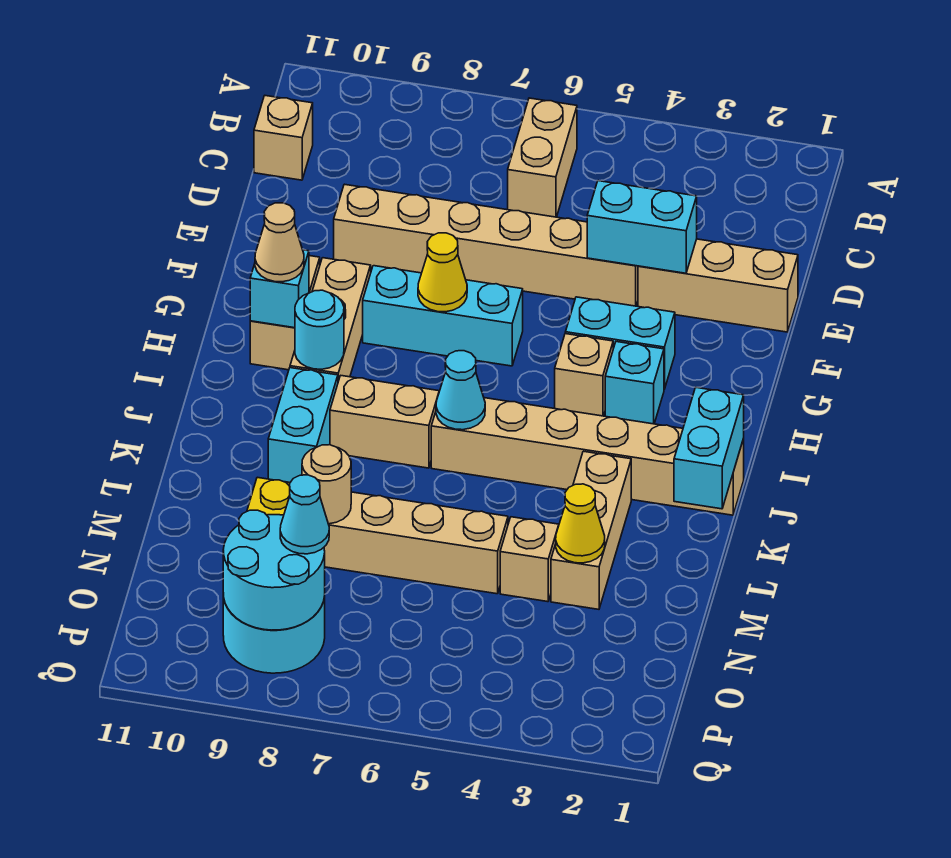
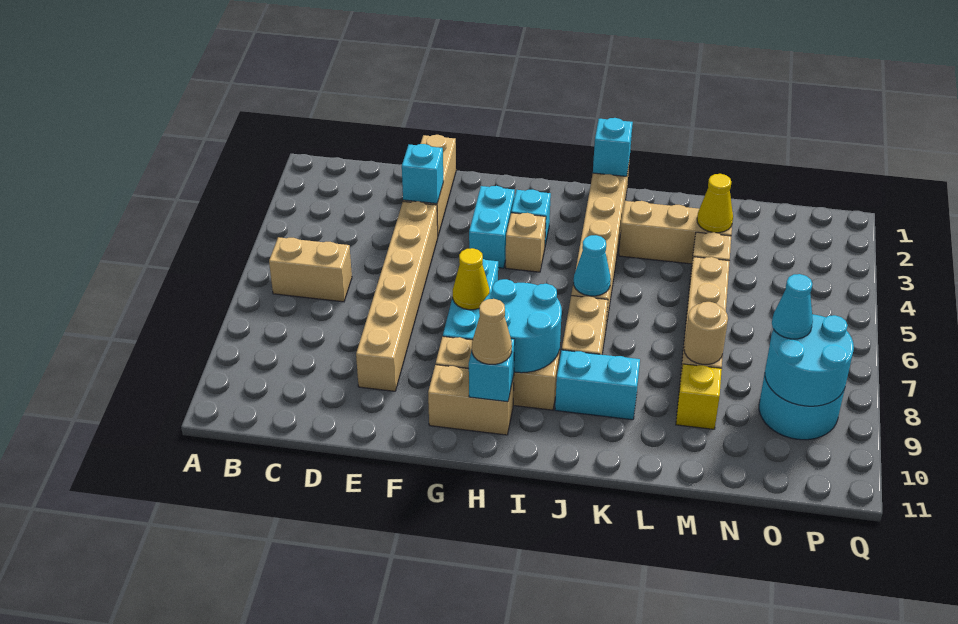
tan brick C11 level 1 -> none
cyan brick E3:E4 level 2 -> cyan brick E3 level 2
cyan round brick I9 level 2 -> cyan round brick H8:I9 level 2
cyan brick J1:K1 level 2 -> cyan brick J1 level 2

